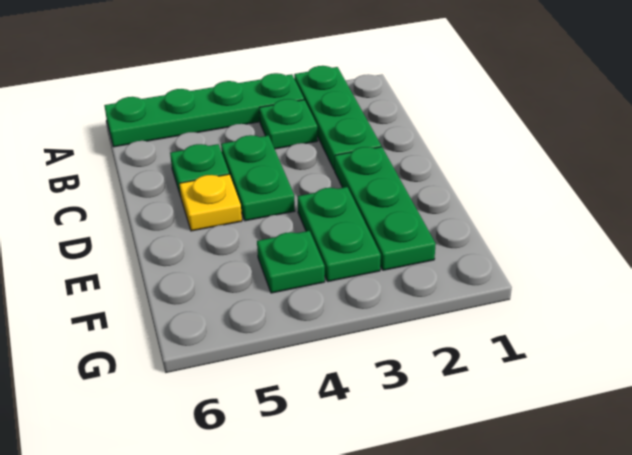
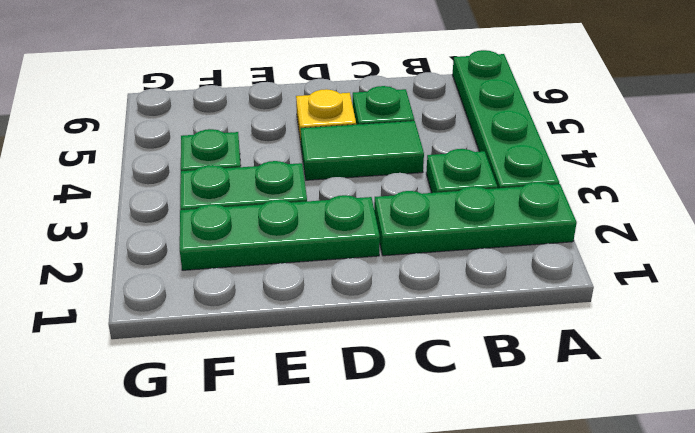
green plate C4:D4 level 1 -> green tile C4:D4 level 1

